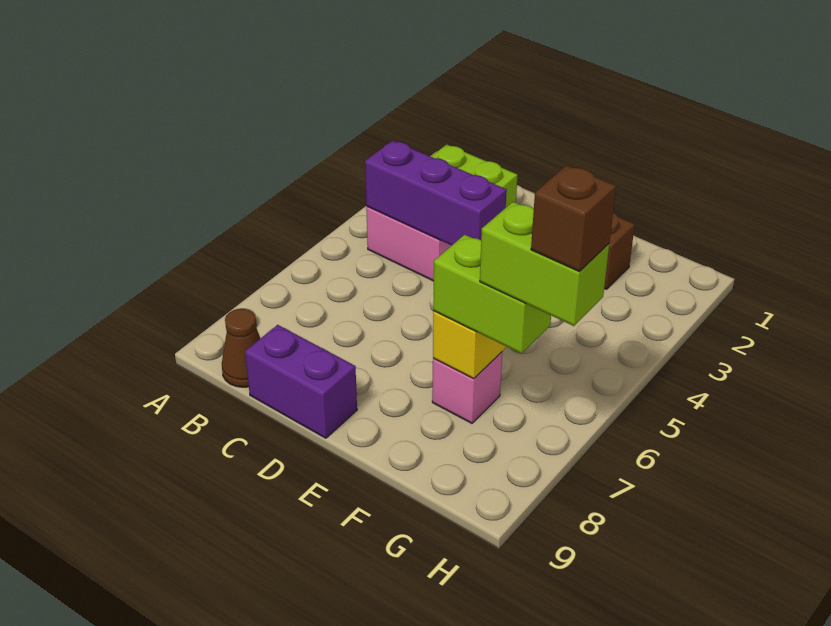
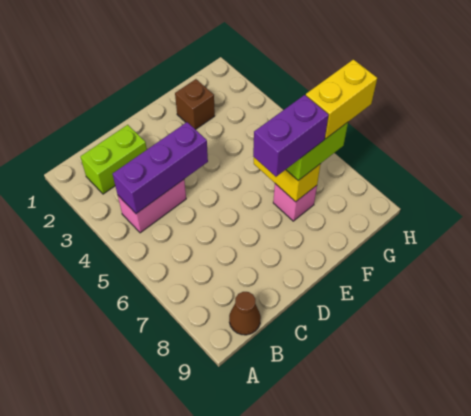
purple brick C9:D9 level 1 -> purple brick E7:F7 level 4
lime brick G7:H7 level 4 -> yellow brick G7:H7 level 4
brown brick H7 level 5 -> none

